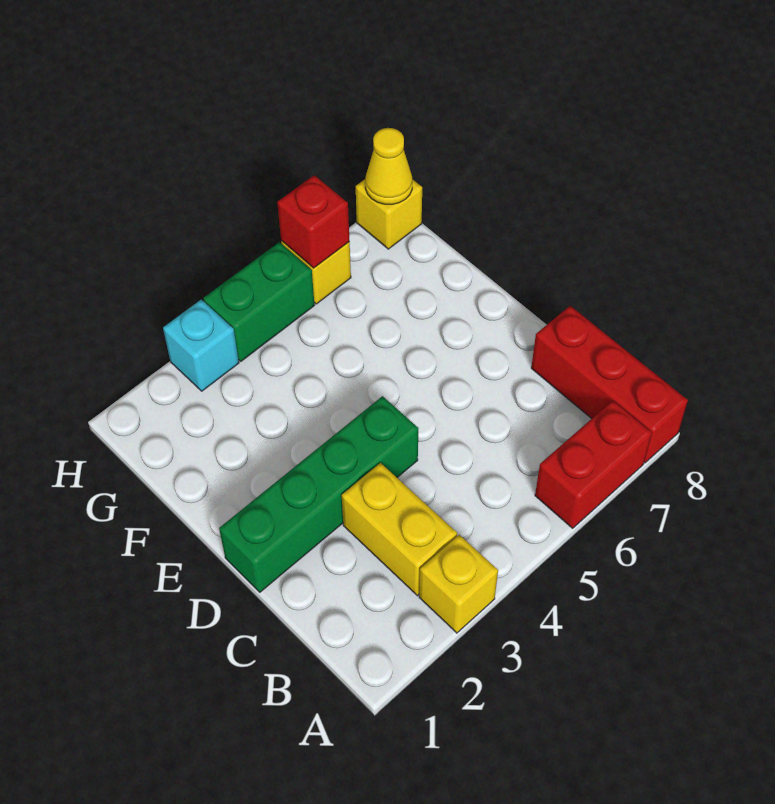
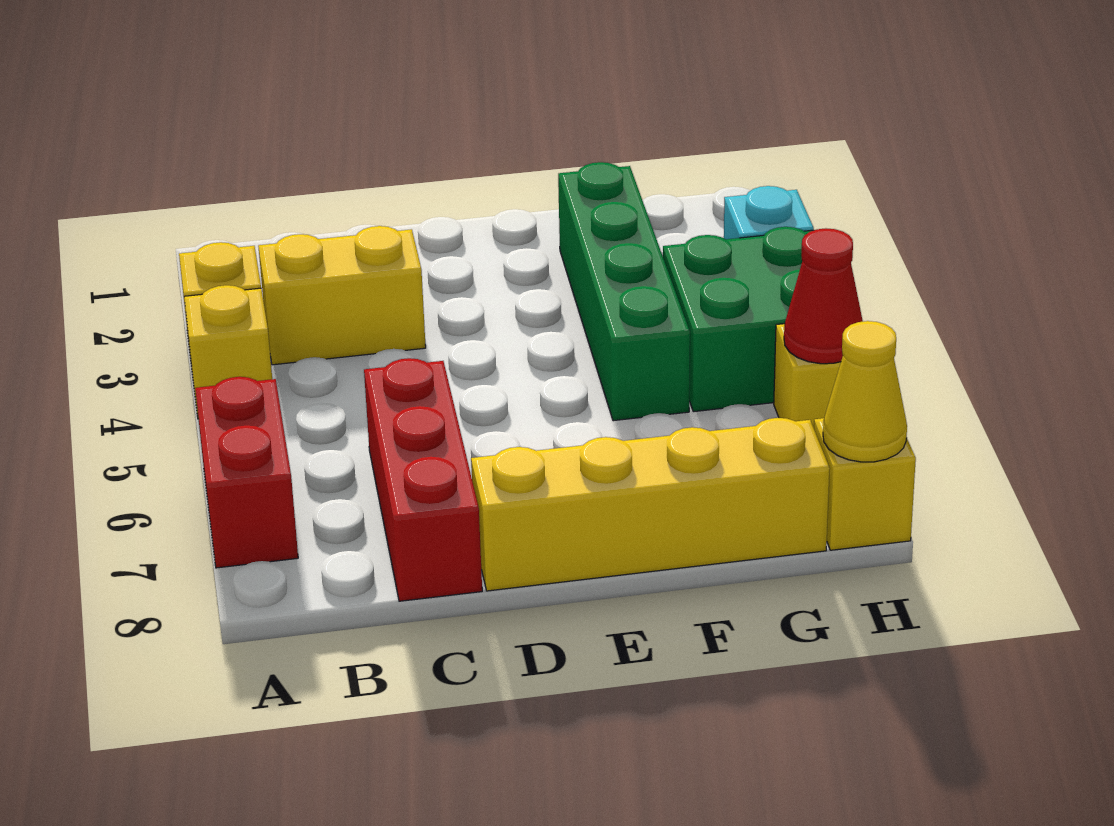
none -> yellow brick A4 level 1
red brick A8:C8 level 1 -> red brick C6:C8 level 1
green brick D1:D4 level 1 -> green brick F2:F5 level 1
none -> yellow brick D8:G8 level 1
green brick H4:H5 level 1 -> green brick G4:H5 level 1
red brick H6 level 2 -> red cone H6 level 2

